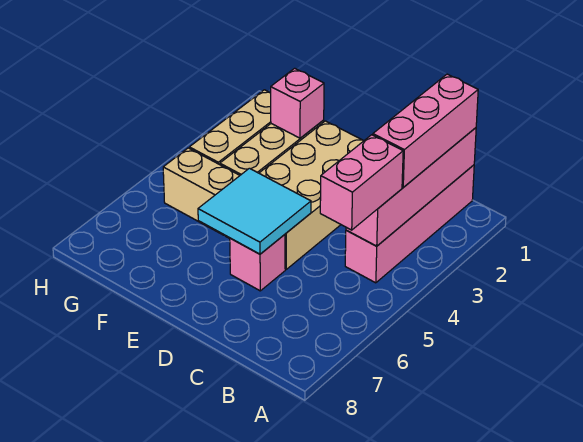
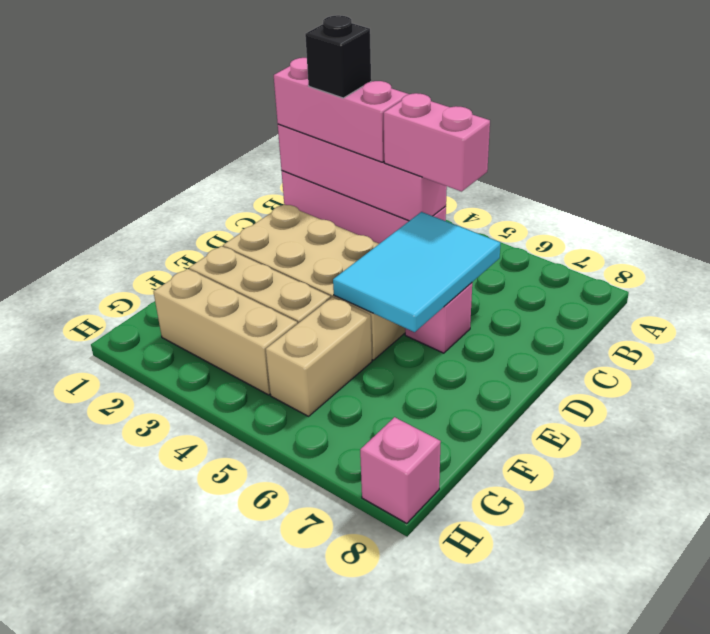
none -> black brick B2 level 4
cyan tile D5:E6 level 2 -> cyan tile C5:E6 level 2
pink brick F2 level 2 -> pink brick H8 level 1

